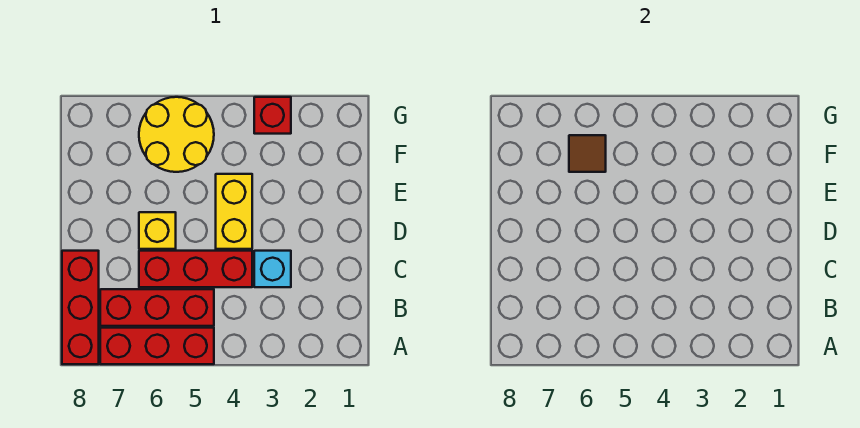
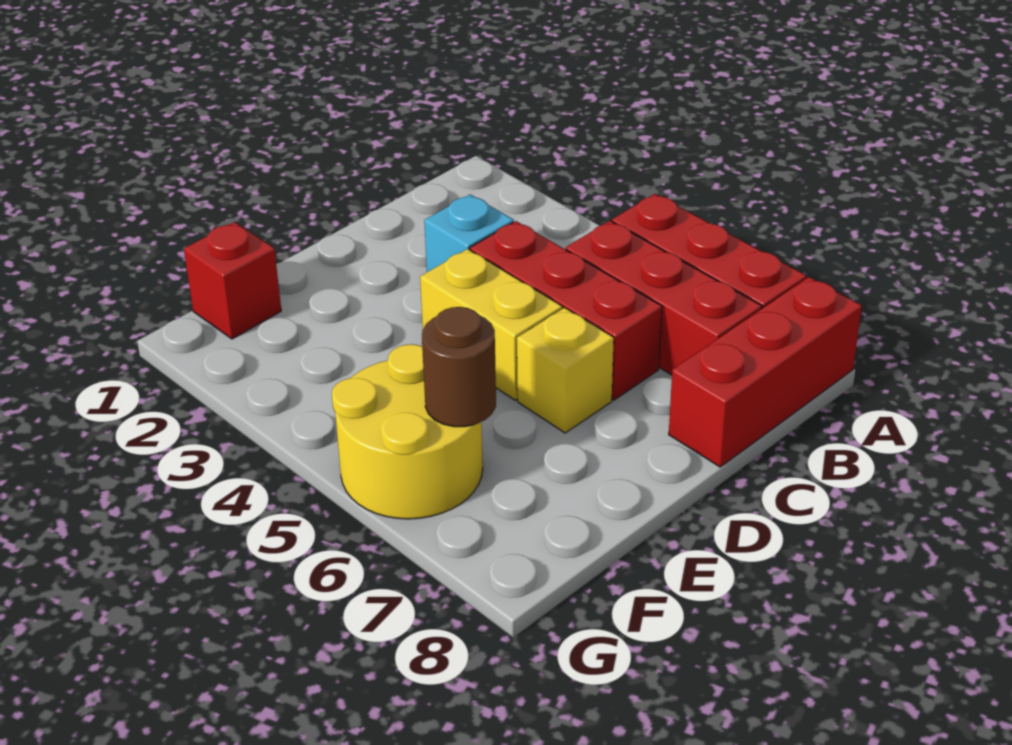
yellow brick D4:E4 level 1 -> yellow brick D4:D5 level 1
brown tile F6 level 2 -> brown round brick F6 level 2
red brick G3 level 1 -> red brick F1 level 1

